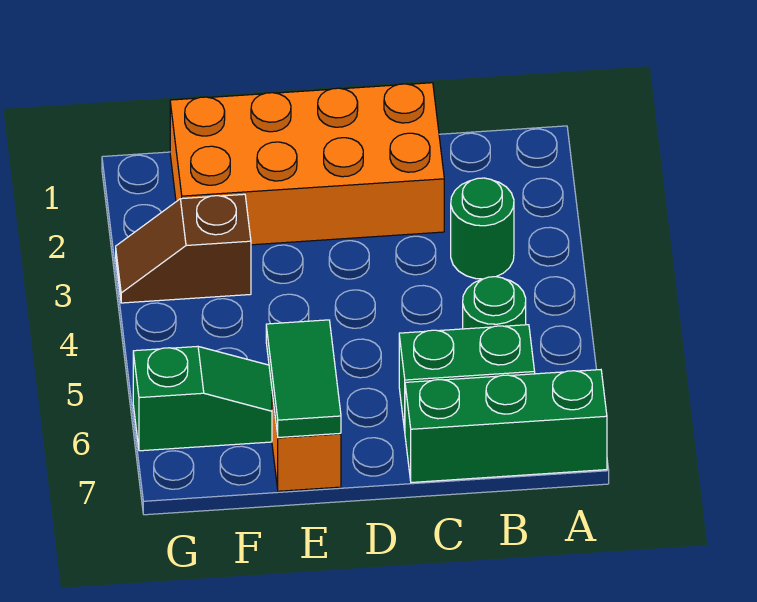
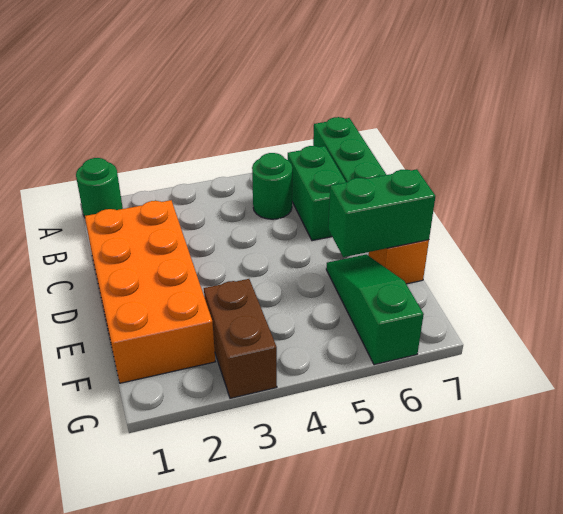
green round brick B3 level 1 -> green round brick A1 level 1
green tile E6:E7 level 2 -> green brick E6:E7 level 2
brown slope F3:G3 level 1 top F -> brown brick F3:G3 level 1

